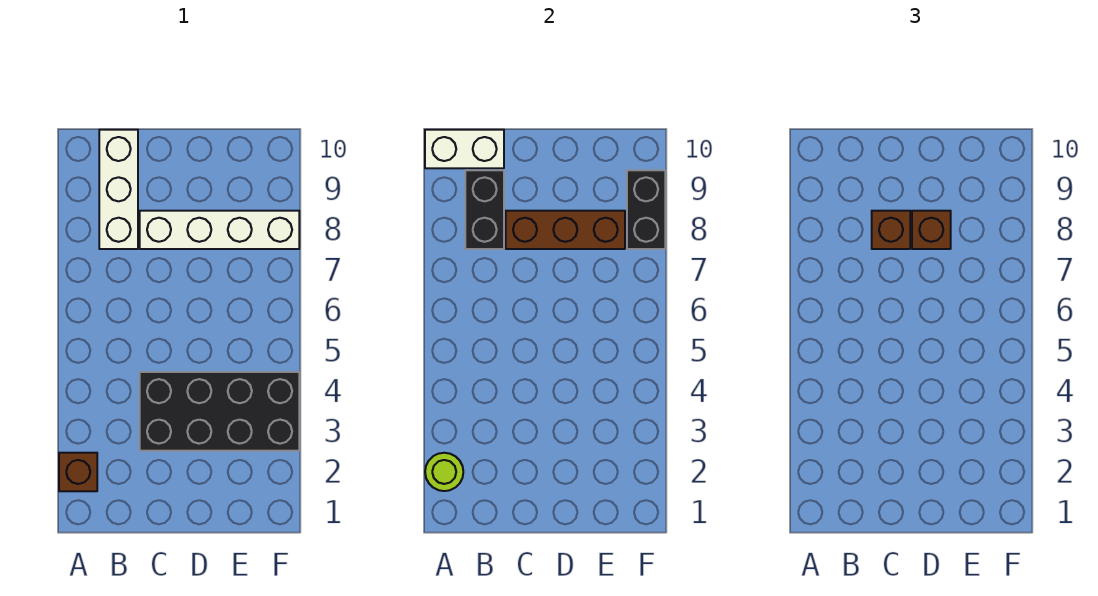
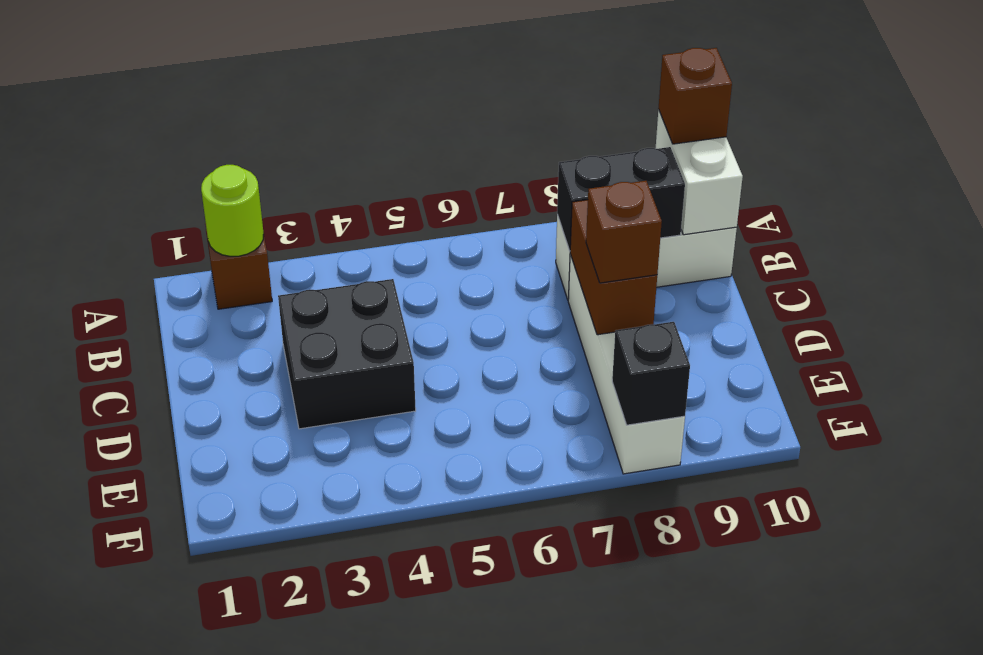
black brick C3:F4 level 1 -> black brick C3:D4 level 1
brown brick C8:E8 level 2 -> brown brick C8:D8 level 2
brown brick C8 level 3 -> brown brick A10 level 3
black brick F8:F9 level 2 -> black brick F8 level 2

